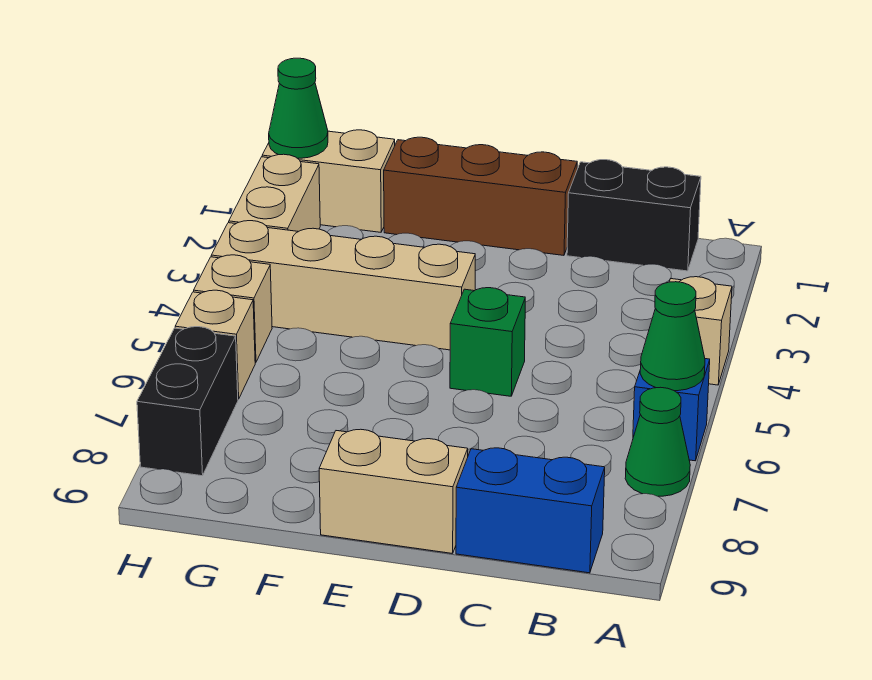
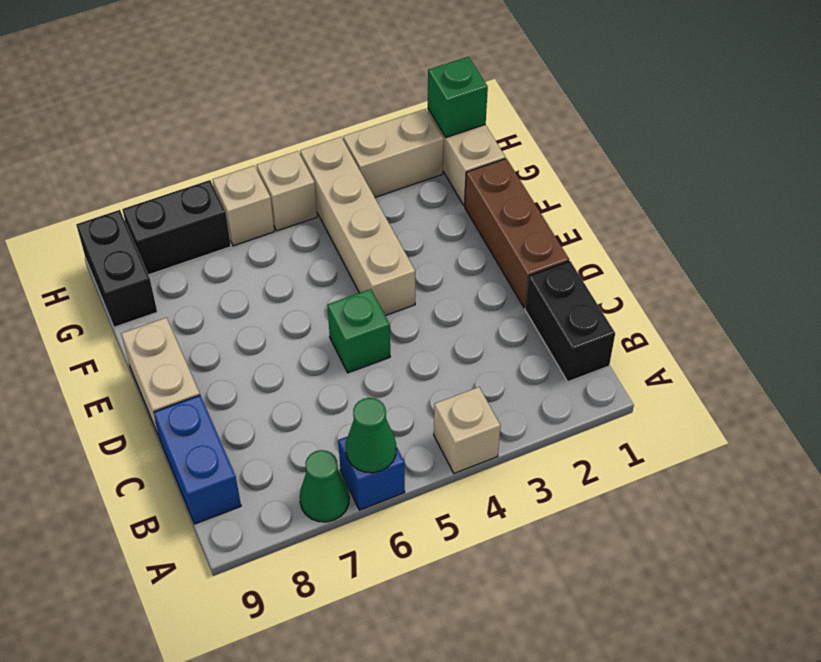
none -> black brick G9:H9 level 1
green cone H1 level 2 -> green brick H1 level 2

